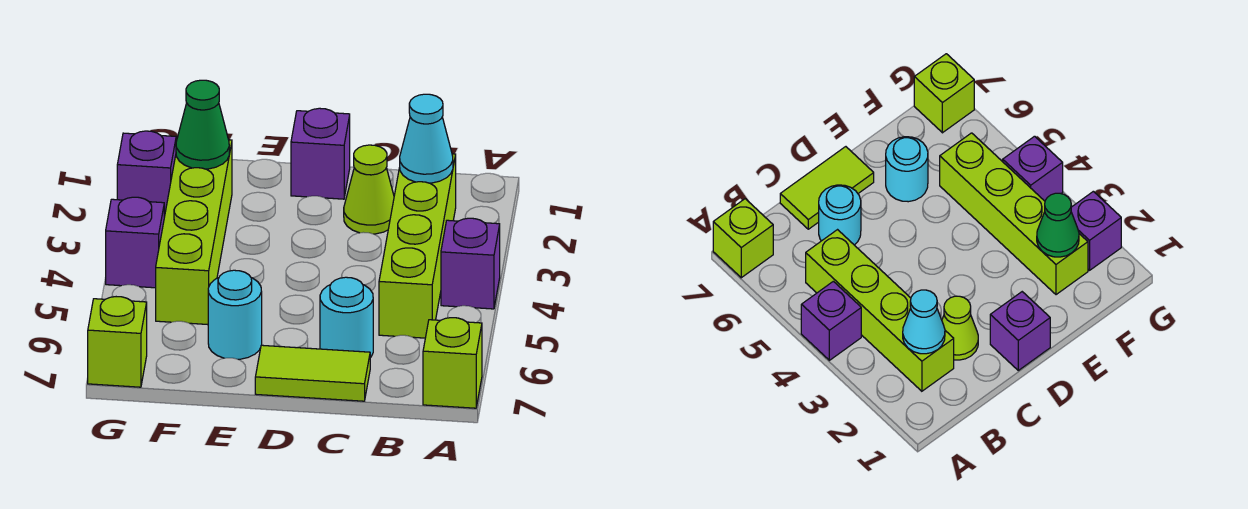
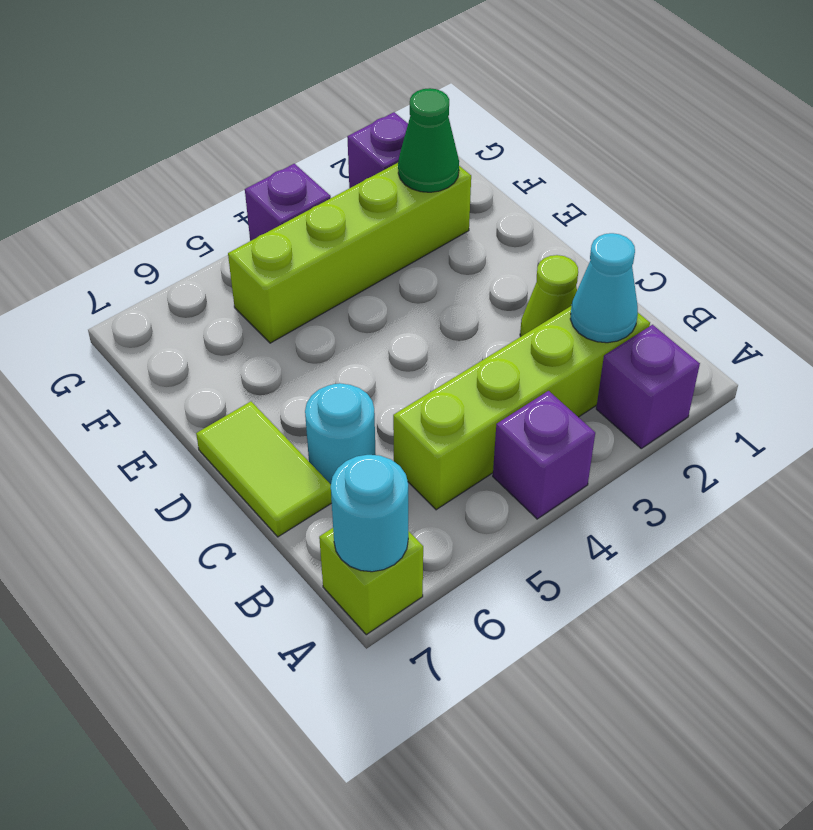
purple brick D1 level 1 -> purple brick A2 level 1
cyan round brick E6 level 1 -> cyan round brick A7 level 2
lime brick G7 level 1 -> none

